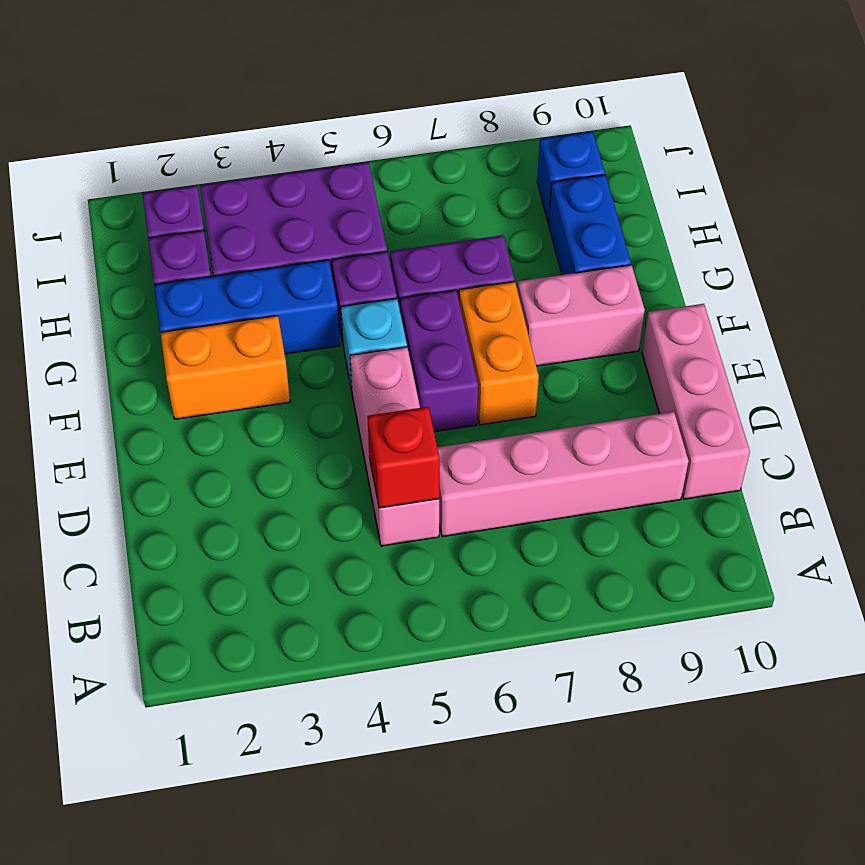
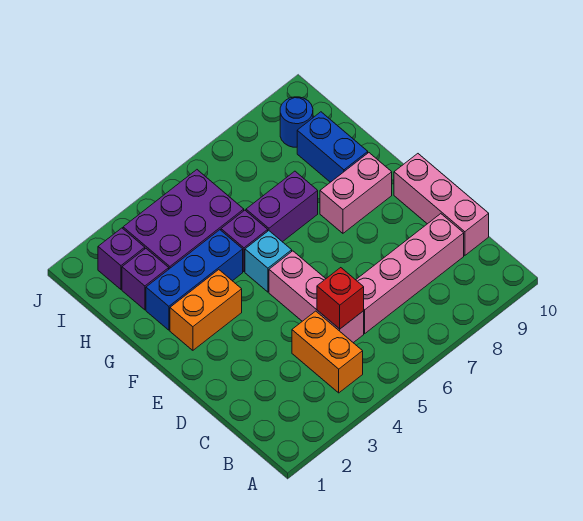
purple brick E6:F6 level 1 -> none
orange brick E7:F7 level 1 -> orange brick B4:C4 level 1
blue brick I9 level 1 -> blue round brick I9 level 1

